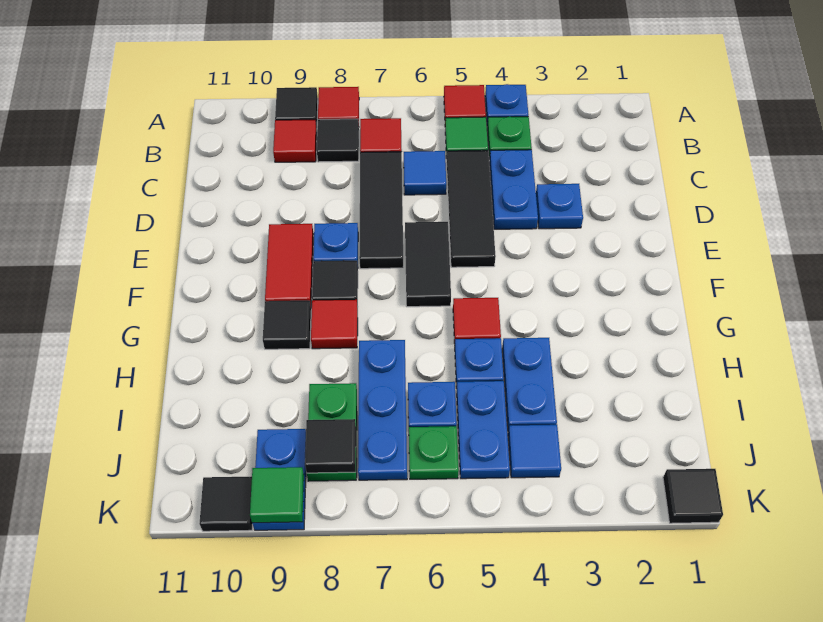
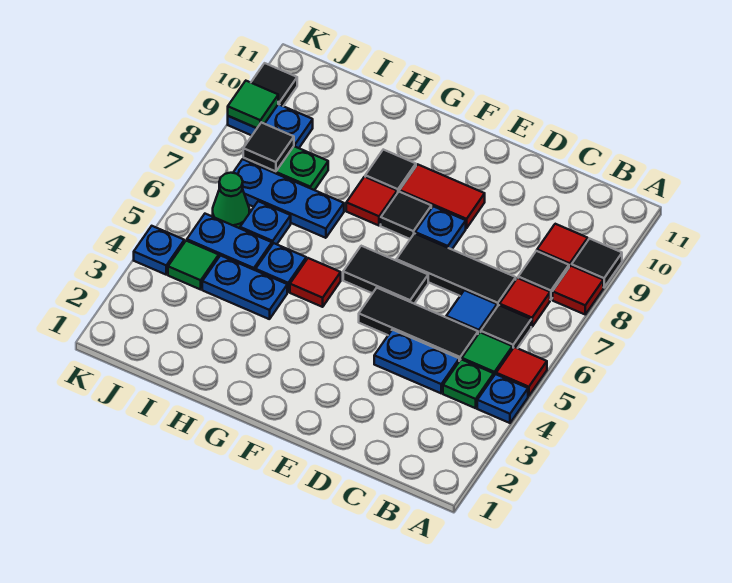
blue plate D3 level 1 -> blue plate K4 level 1
blue tile J4 level 1 -> green tile J4 level 1
green plate J6 level 1 -> green cone J6 level 1
black tile K1 level 1 -> black tile B6 level 1

